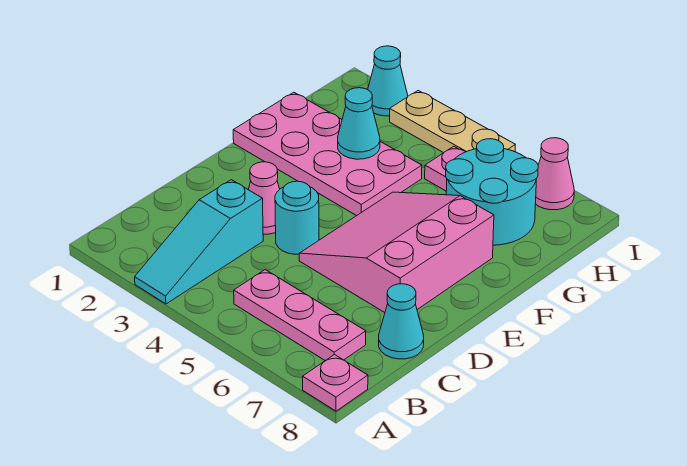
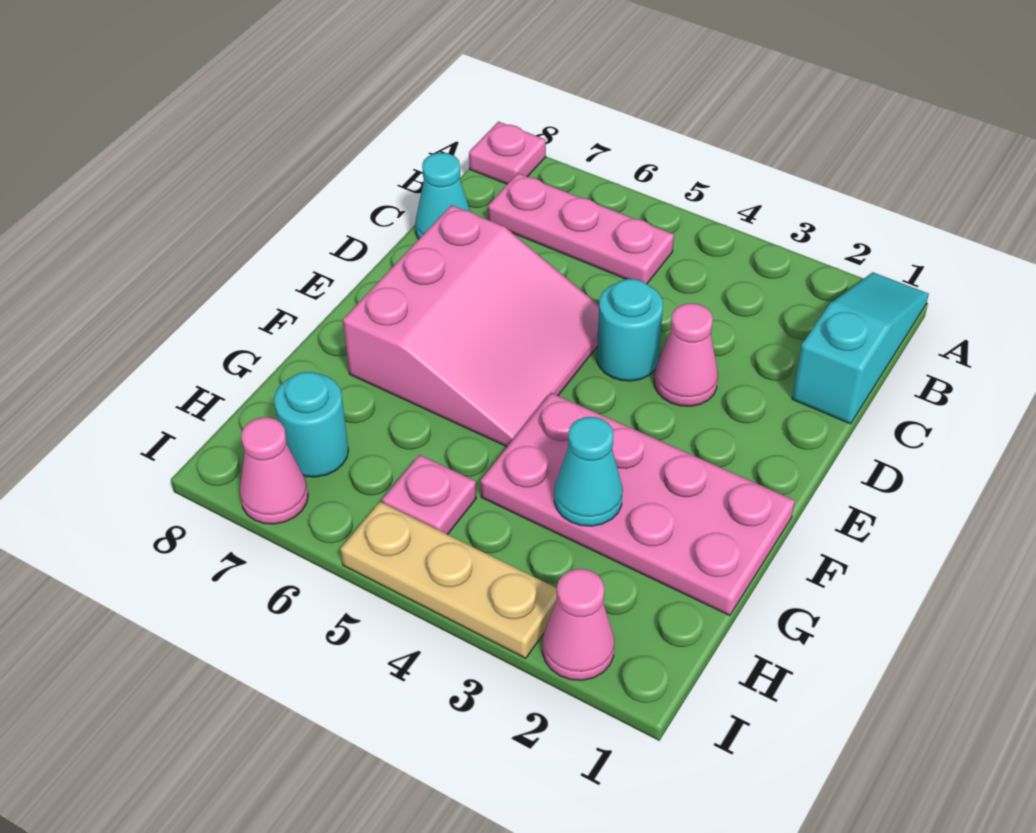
cyan slope A3:C3 level 1 top C -> cyan slope A1:C1 level 1 top C
cyan round brick G6:H7 level 1 -> cyan round brick H7 level 1
cyan cone I2 level 1 -> pink cone I2 level 1

